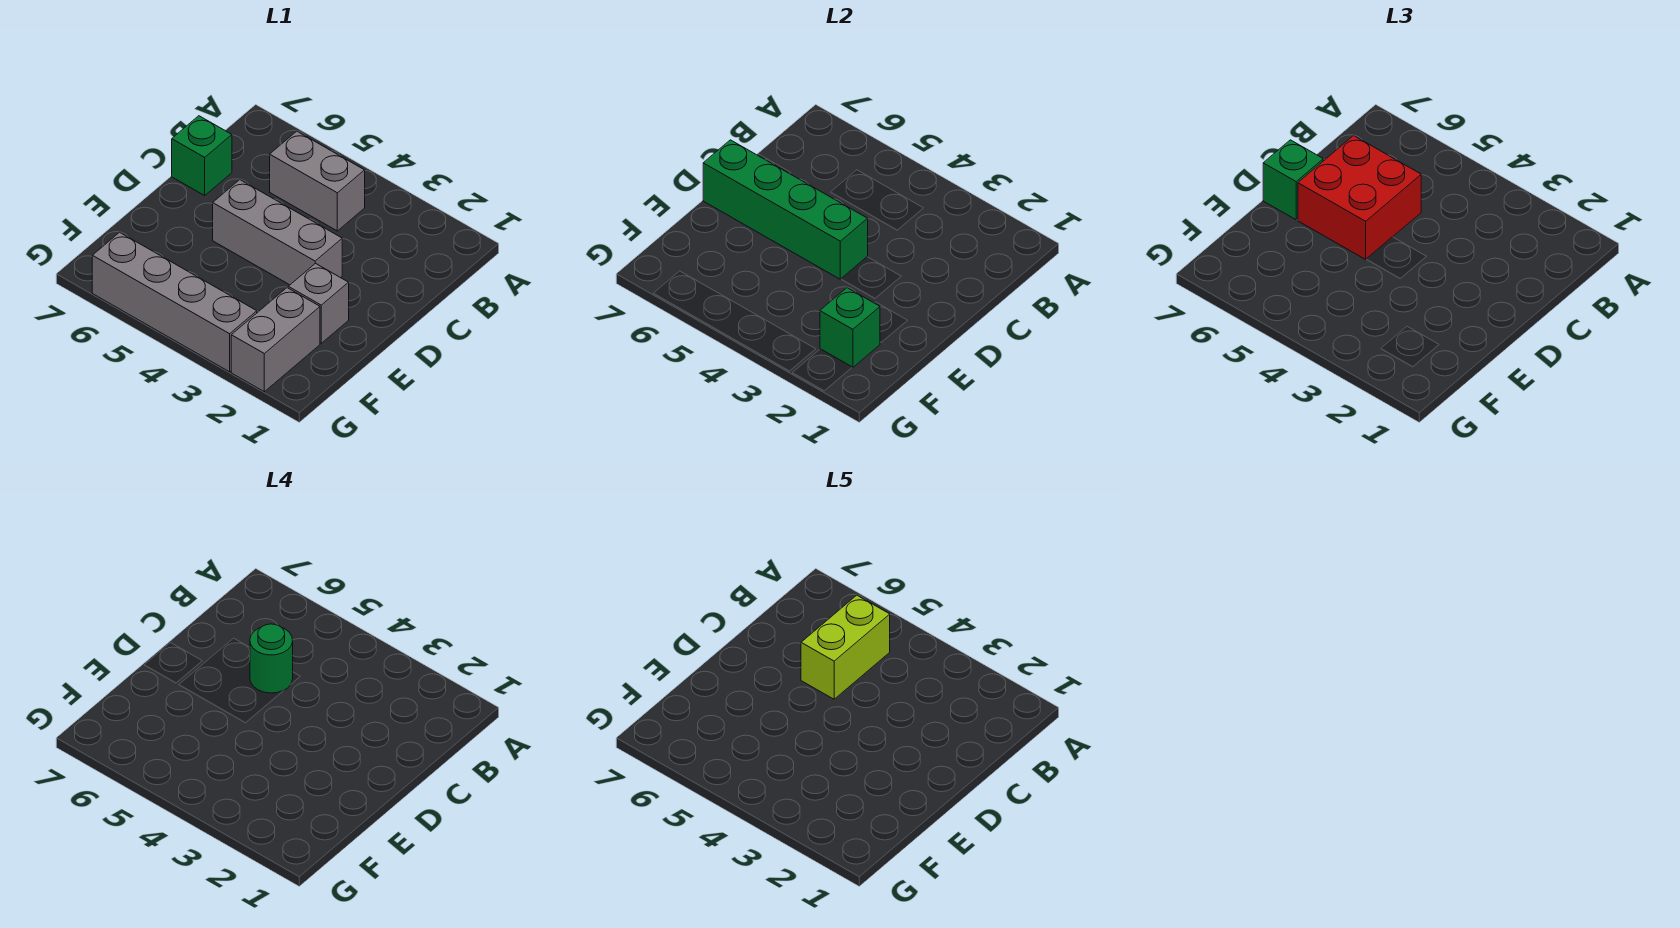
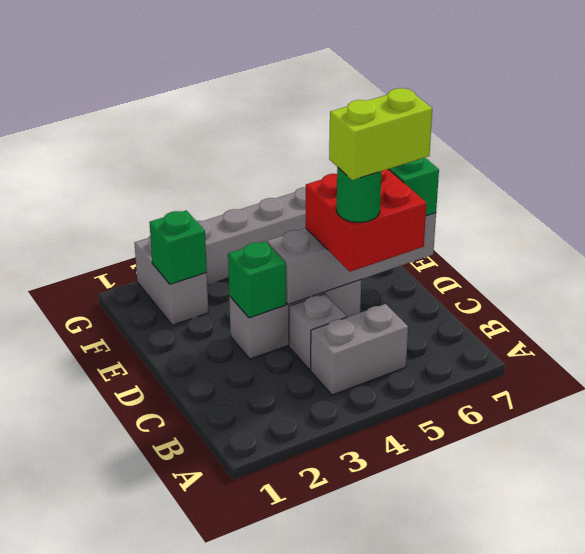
lime brick B5:C5 level 5 -> lime brick C5:C6 level 5
green brick C7 level 1 -> green brick D3 level 2
green brick D4:D7 level 2 -> grey brick D4:D7 level 2
grey brick E2 level 1 -> grey brick C4 level 1

